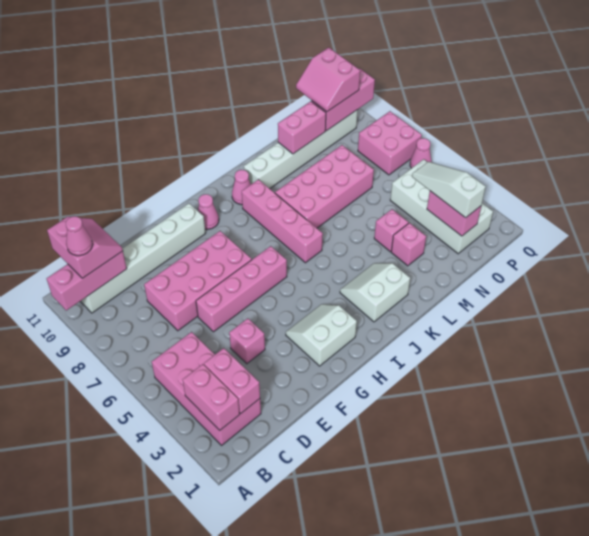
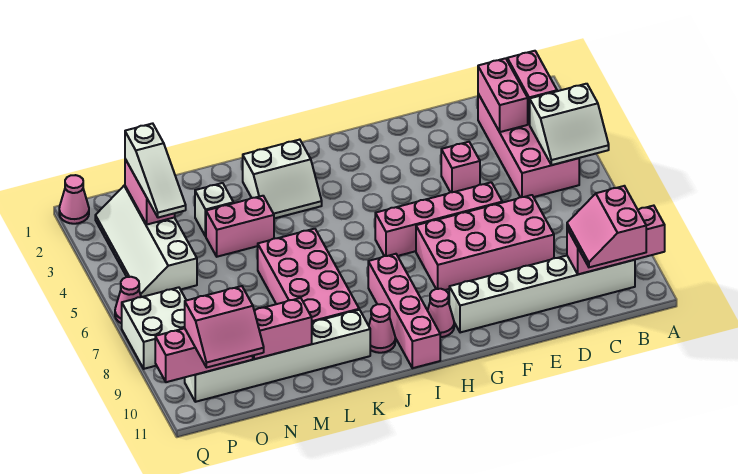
pink cone B10 level 4 -> pink cone Q1 level 1
white slope G2:H3 level 1 top 2 -> white slope A4:B5 level 2 top 4
pink brick J6:J9 level 1 -> pink brick I8:I11 level 1
pink brick K7:N8 level 1 -> pink brick K6:L9 level 1
pink brick M3 level 1 -> white brick M3 level 1
pink brick M4 level 1 -> pink brick L4:M4 level 1
white brick O2:P5 level 1 -> white slope O2:P5 level 1 top O
pink slope O10:P11 level 3 top P -> pink slope O10:P11 level 3 top 10
pink brick P7:Q8 level 1 -> white brick P7:Q8 level 1

